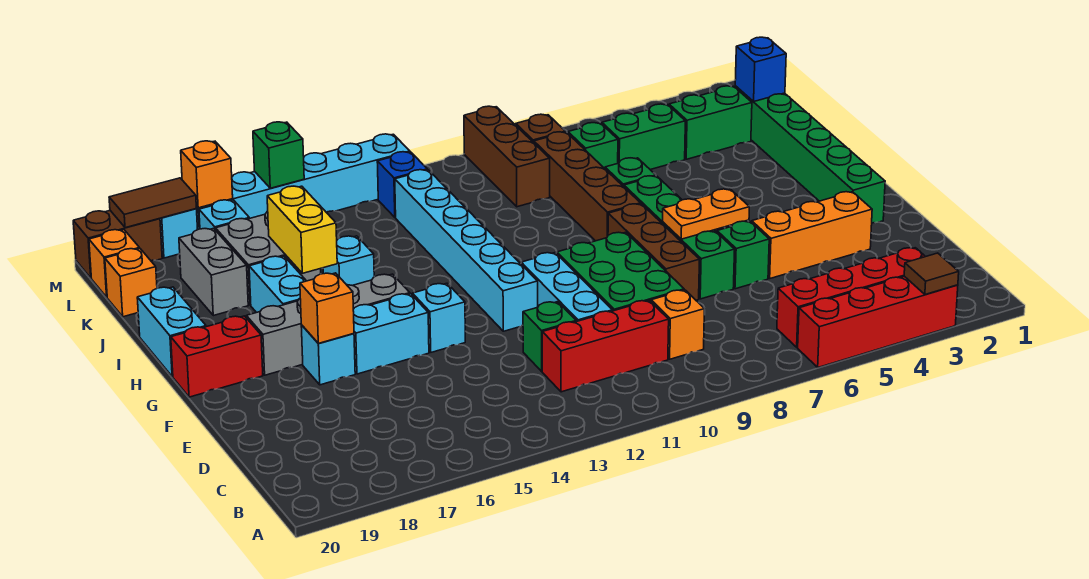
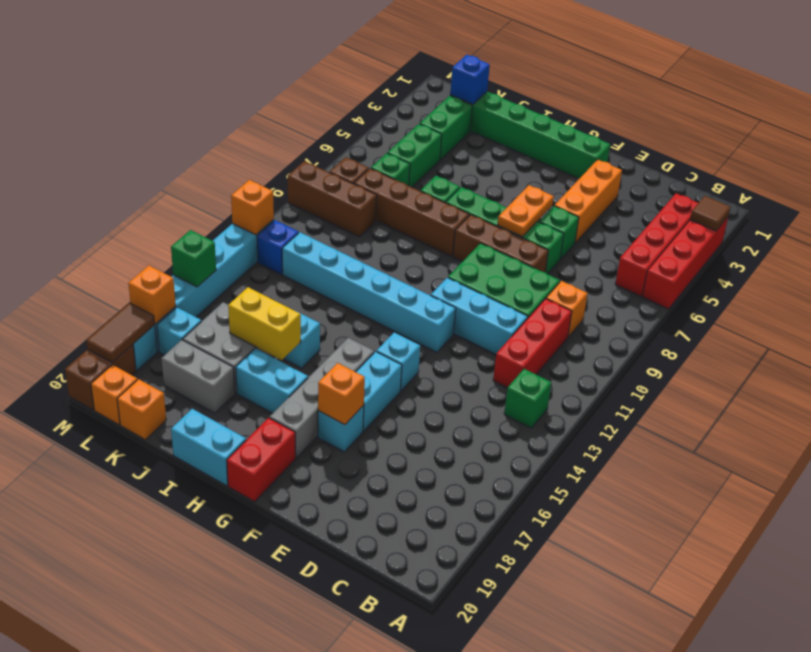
green brick D12 level 1 -> green brick B13 level 1
none -> orange brick M12 level 2

